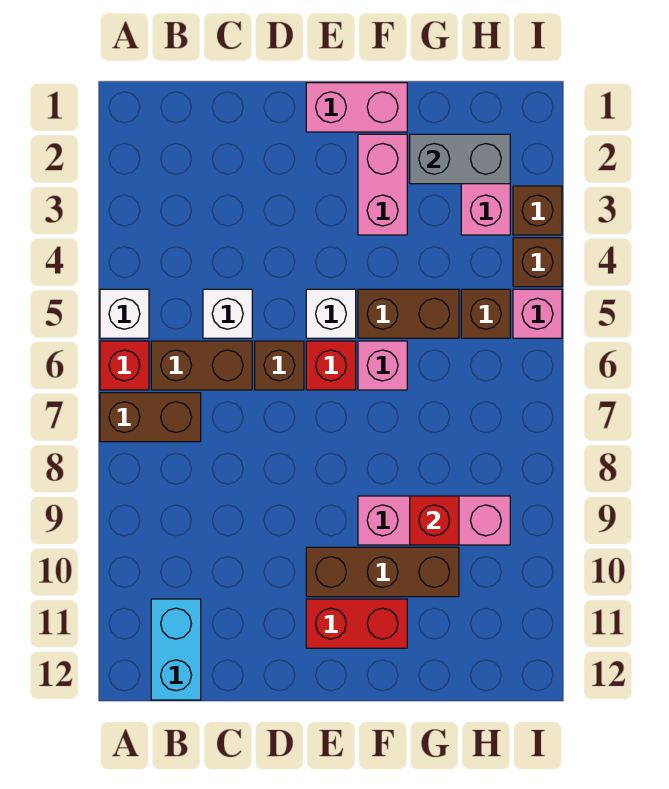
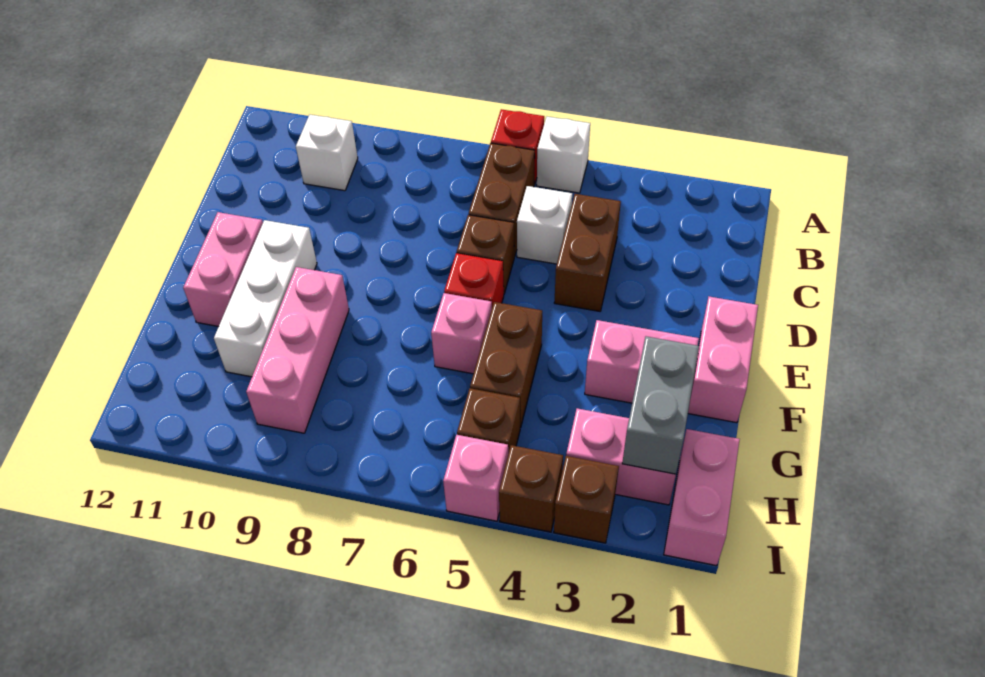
brown brick A7:B7 level 1 -> brown brick C4:D4 level 1
cyan brick B11:B12 level 1 -> none
white brick E5 level 1 -> white brick B10 level 1
brown brick E10:G10 level 1 -> white brick E10:G10 level 1
red brick E11:F11 level 1 -> pink brick E11:F11 level 1
red brick G9 level 2 -> none
none -> pink brick H1:I1 level 1

